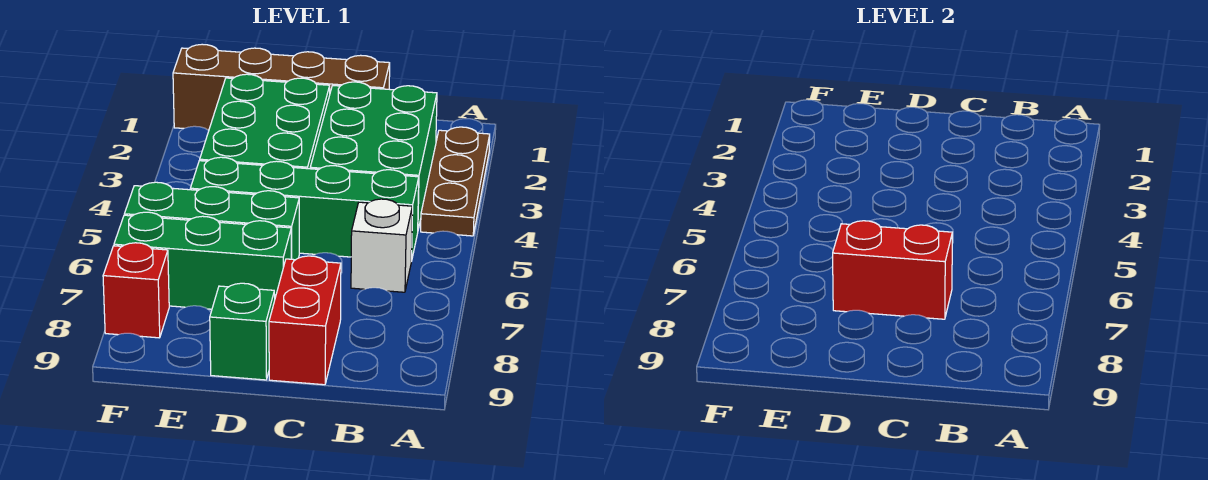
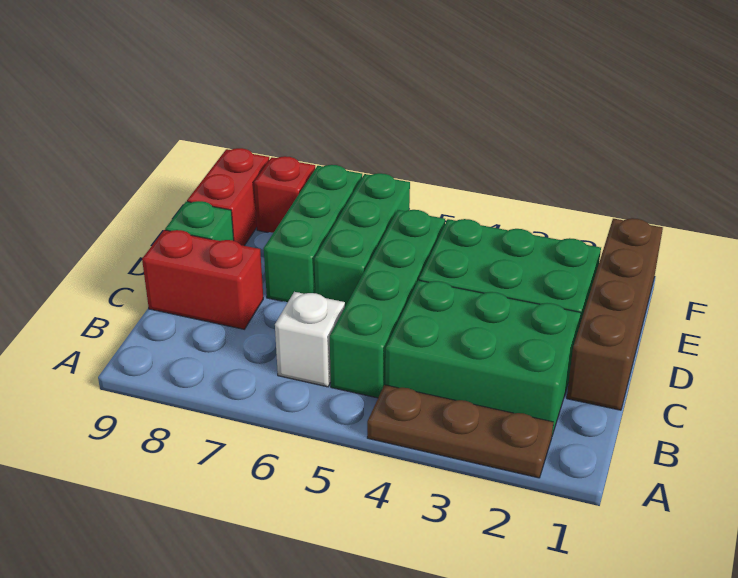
red brick C7:D7 level 2 -> red brick E9:F9 level 1

